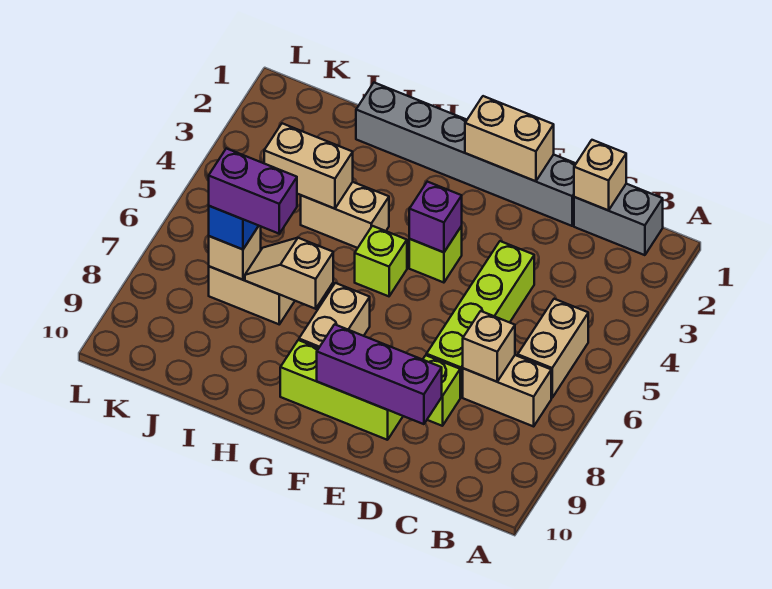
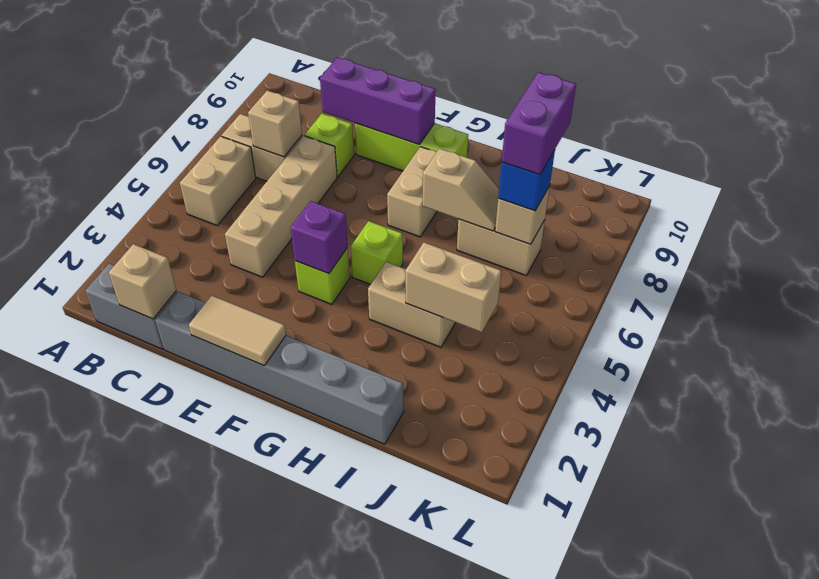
lime brick D4:D7 level 1 -> tan brick D4:D7 level 1
tan brick E1:F1 level 2 -> tan tile E1:F1 level 2
purple brick I7:J7 level 4 -> purple brick J7:J8 level 4

